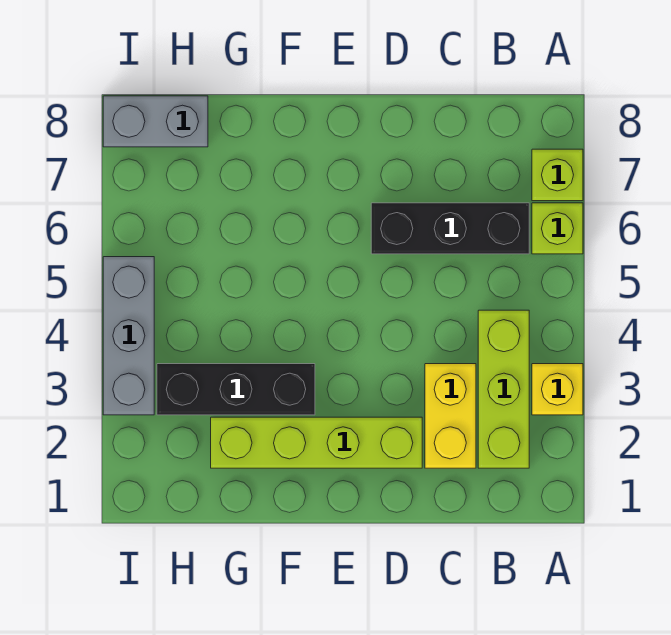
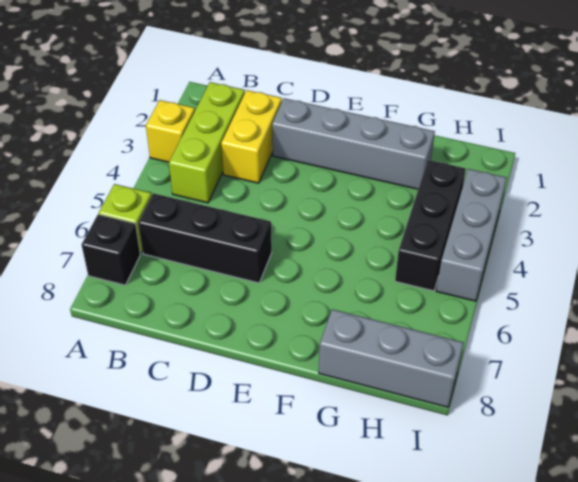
lime brick A7 level 1 -> black brick A7 level 1
lime brick D2:G2 level 1 -> grey brick D2:G2 level 1
black brick F3:H3 level 1 -> black brick H3:H5 level 1
grey brick H8:I8 level 1 -> grey brick G8:I8 level 1

